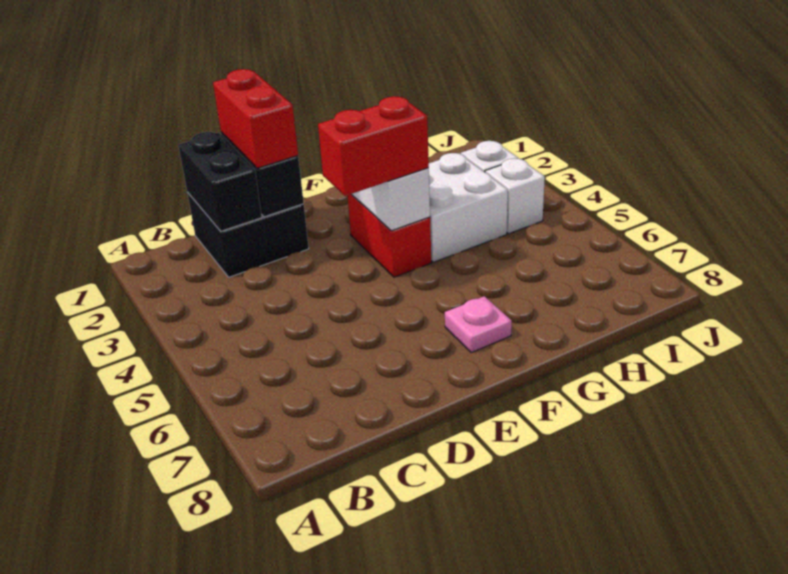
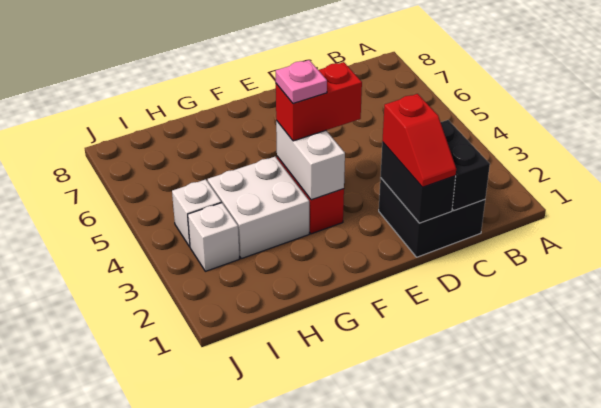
red brick D1:D2 level 3 -> red slope D1:D2 level 3 top 2
pink plate F7 level 1 -> pink plate F4 level 4

